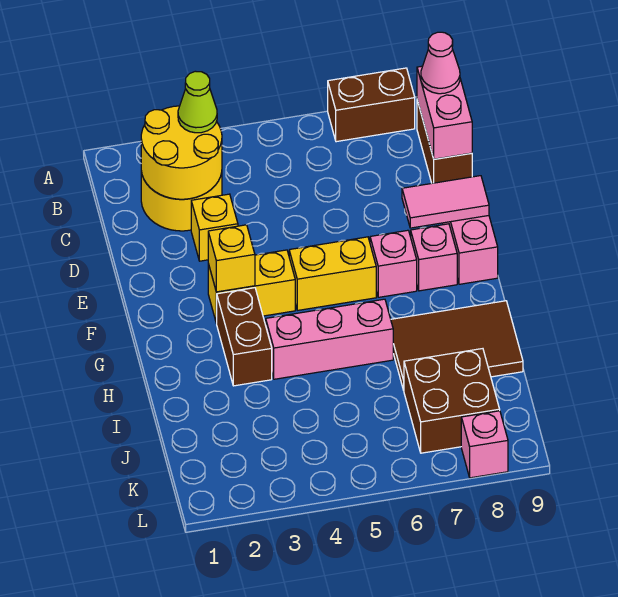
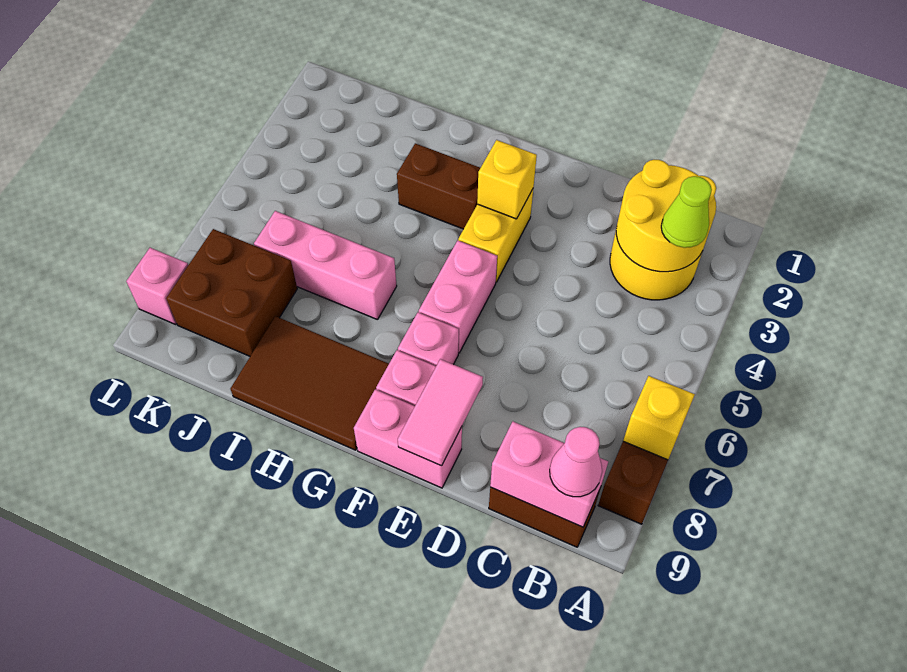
yellow brick D3 level 1 -> yellow brick A7 level 2
yellow brick F5:F6 level 1 -> pink brick F5:F6 level 1
pink brick H4:H6 level 1 -> pink brick H6:J6 level 1
brown tile H7:I9 level 1 -> brown tile G8:I9 level 1

